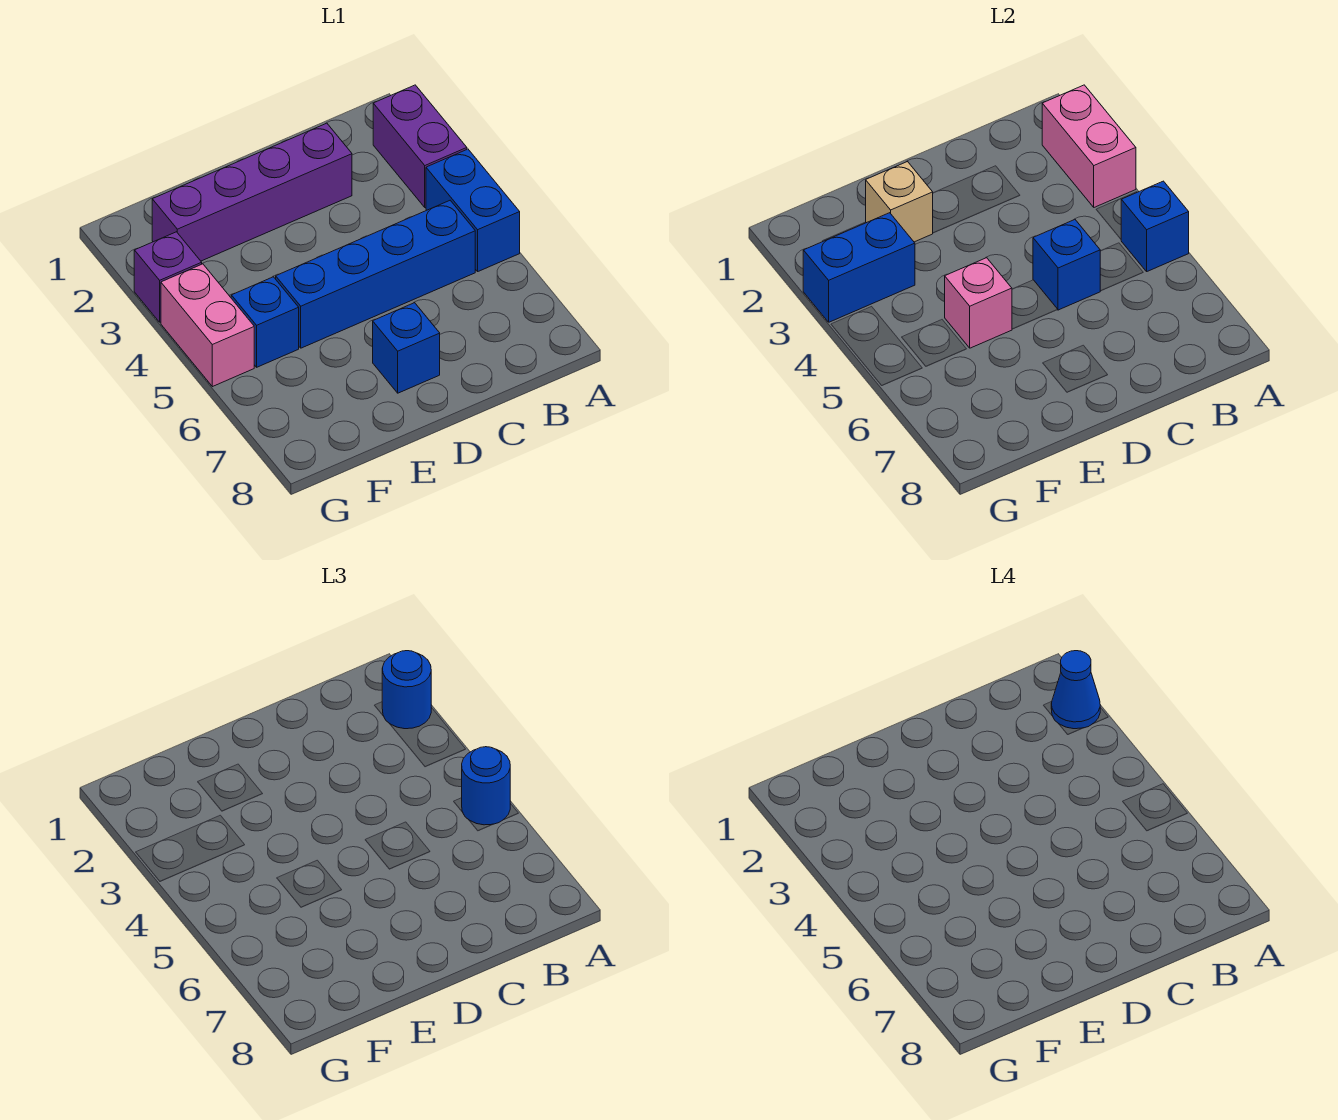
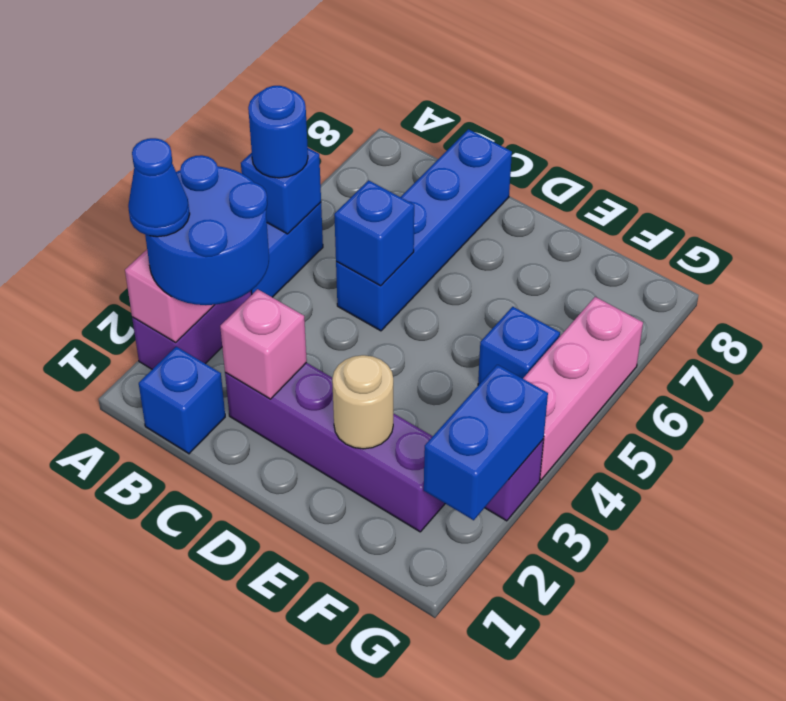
blue round brick A2 level 3 -> blue round brick A2:B3 level 3
blue brick B5:E5 level 1 -> blue brick C5:C8 level 1
blue brick D7 level 1 -> blue brick B1 level 1
tan brick E2 level 2 -> tan round brick E2 level 2
pink brick E5 level 2 -> pink brick C2 level 2
blue brick F3:G3 level 2 -> blue brick G2:G3 level 2
pink brick G4:G5 level 1 -> pink brick G4:G6 level 1

